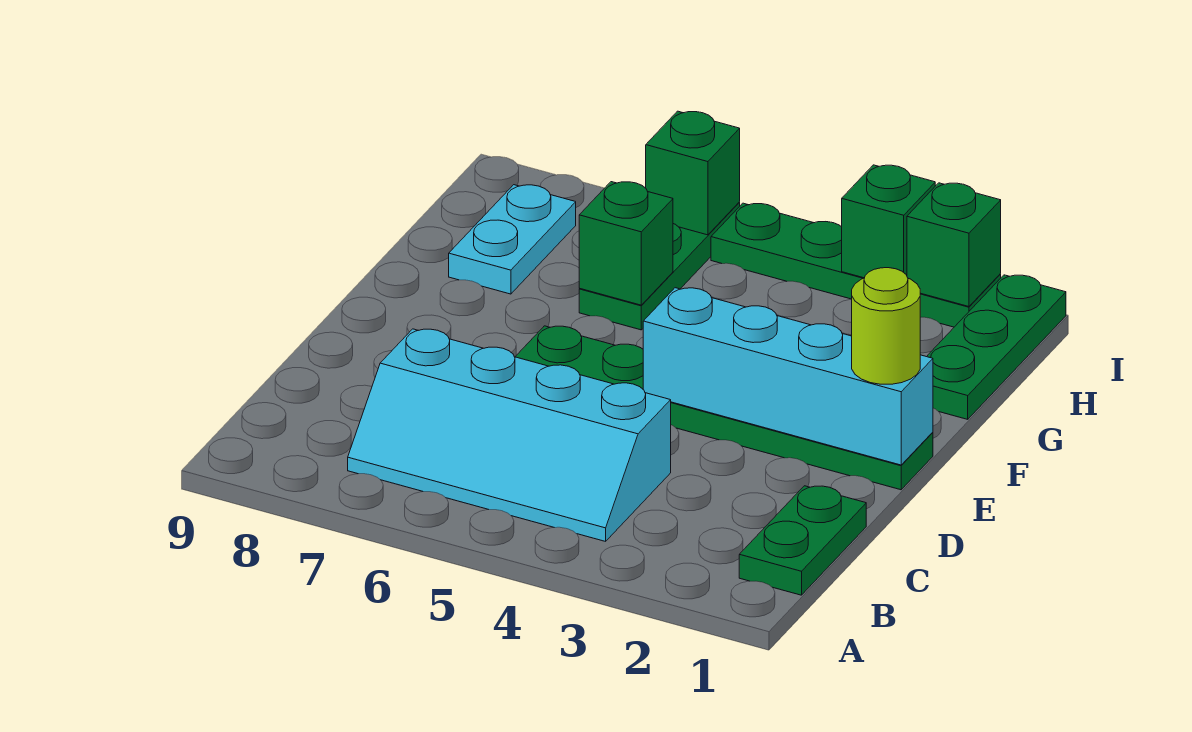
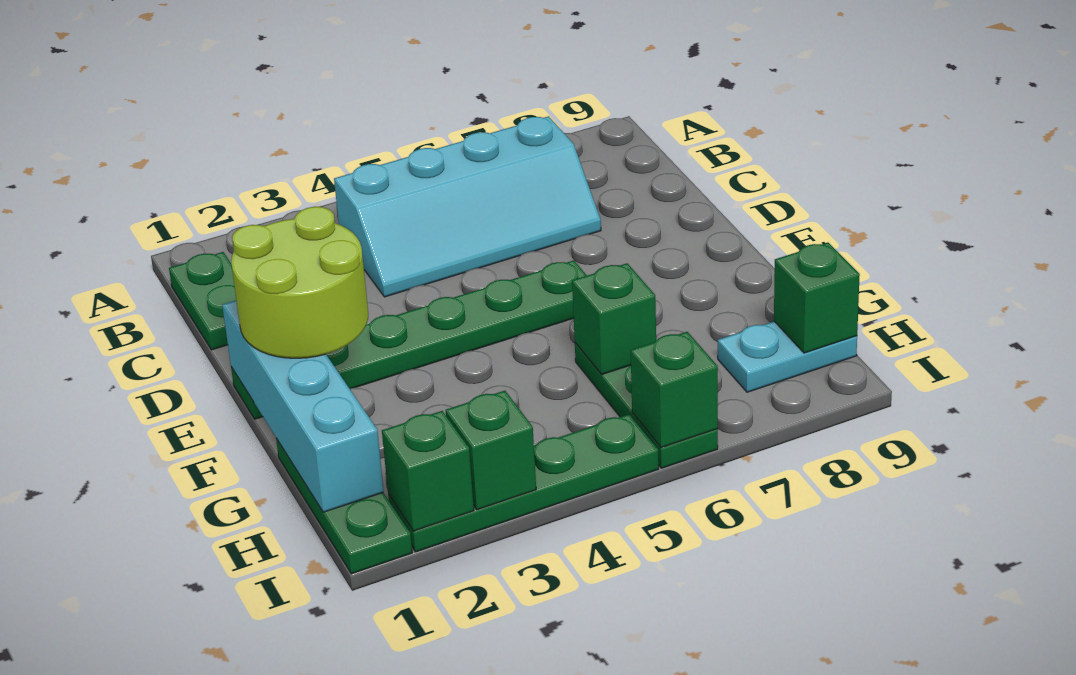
cyan slope B4:C7 level 1 top C -> cyan slope B4:C7 level 1 top B
cyan brick E1:E4 level 2 -> cyan brick E1:H1 level 2
lime round brick E1 level 3 -> lime round brick E1:F2 level 3
cyan plate G8:H8 level 1 -> cyan plate H8:H9 level 1
none -> green brick H9 level 2

